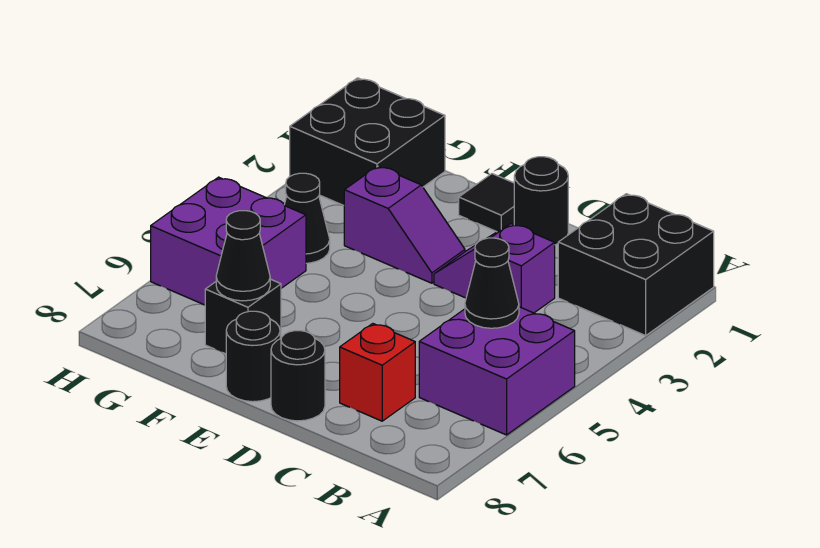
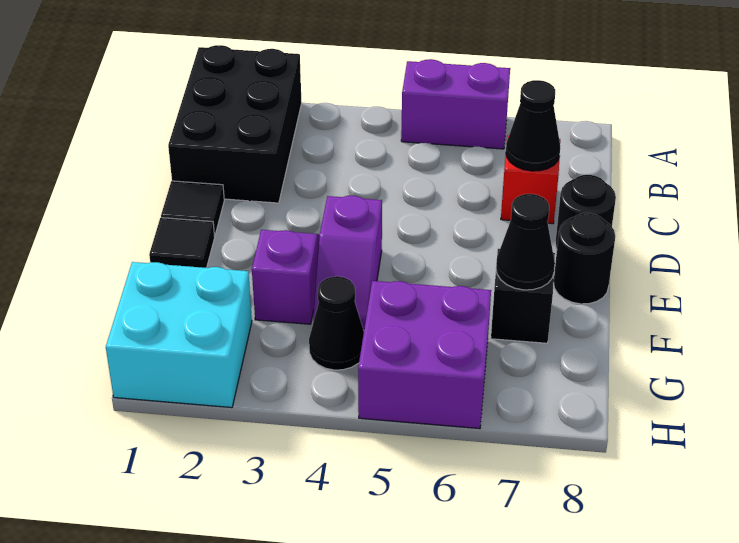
black brick A1:B2 level 1 -> black brick A1:C2 level 1
purple brick A5:B6 level 1 -> purple brick A5:A6 level 1
black cone B5 level 2 -> black cone C7 level 2
purple slope C3:D3 level 1 top C -> purple slope E4:F4 level 1 top E
black round brick D1 level 1 -> black tile D1 level 1
black brick G1:H2 level 1 -> cyan brick G1:H2 level 1

